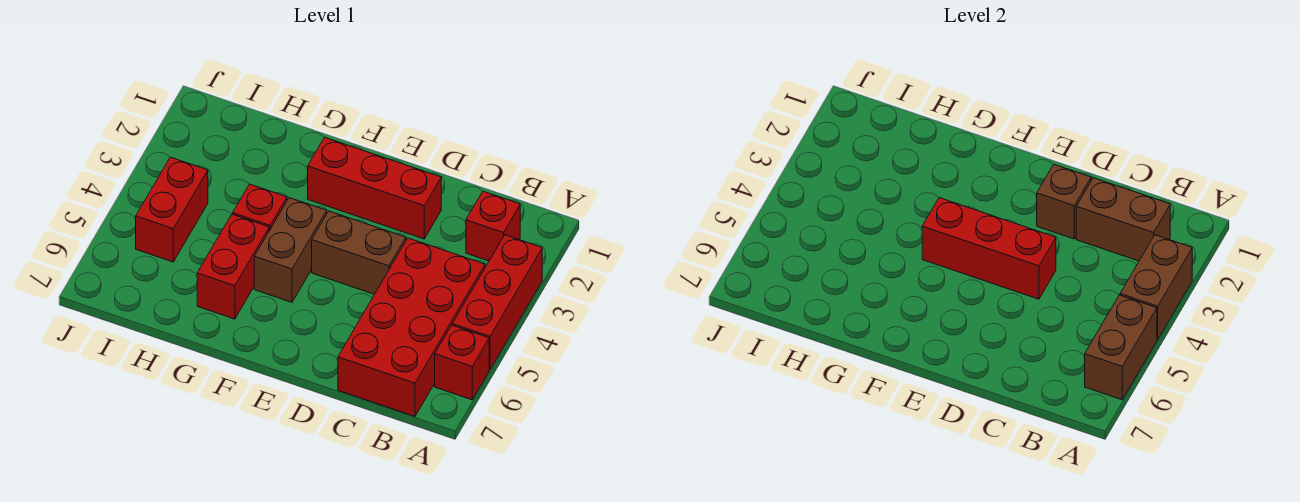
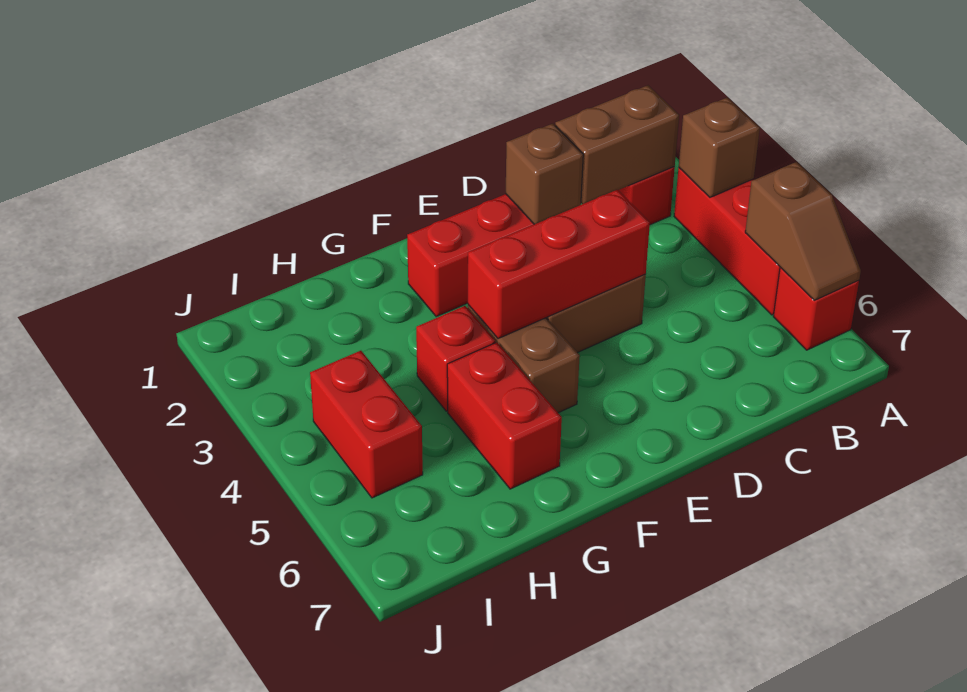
brown brick A3:A4 level 2 -> brown brick A3 level 2
brown brick A5:A6 level 2 -> brown slope A5:A6 level 2 top 5
red brick B4:C7 level 1 -> none

